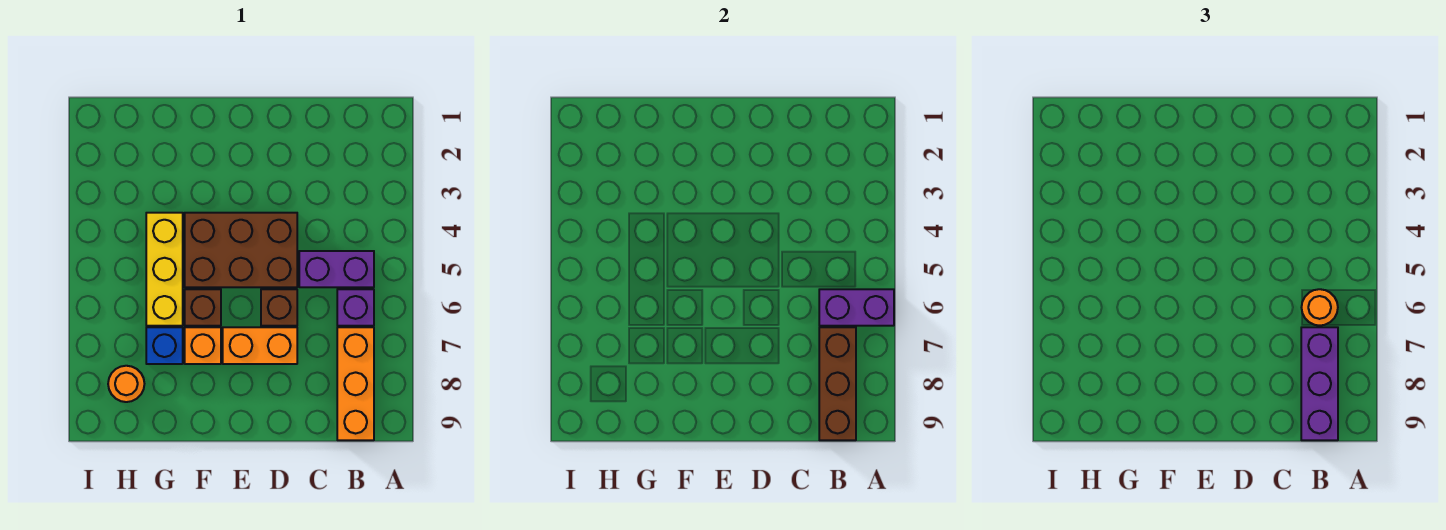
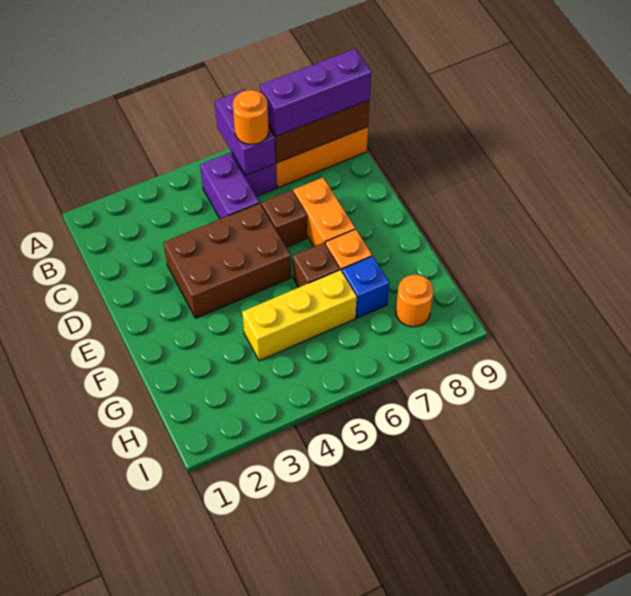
brown brick D4:F5 level 1 -> brown brick D3:E5 level 1

